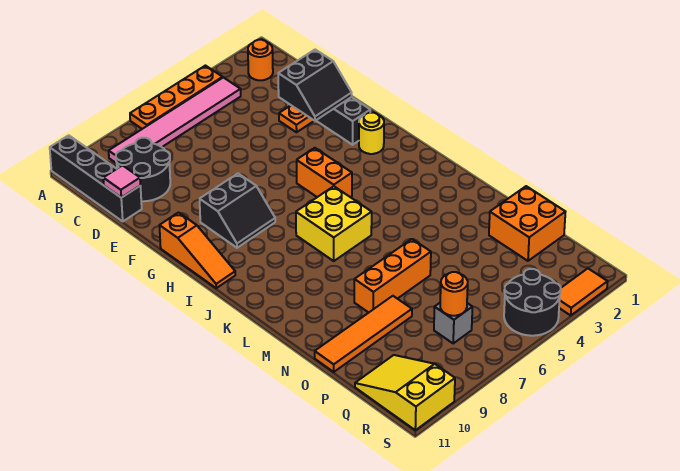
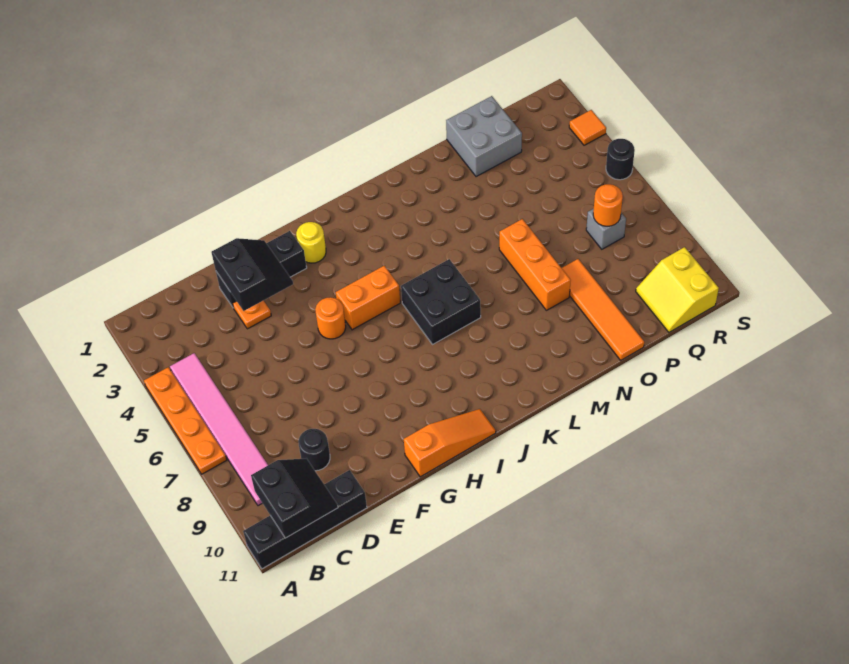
orange round brick B2 level 1 -> orange round brick G5 level 1
black round brick C9:D10 level 1 -> black round brick D9 level 1
pink tile D11 level 2 -> none
black slope G8:H9 level 1 top G -> black slope B10:C11 level 2 top B
yellow brick J6:K7 level 1 -> black brick J6:K7 level 1
orange brick O1:P2 level 1 -> grey brick O1:P2 level 1
yellow slope Q10:S11 level 1 top S -> yellow slope Q10:R11 level 1 top R
black round brick R4:S5 level 1 -> black round brick S5 level 1
orange tile S2:S3 level 1 -> orange tile S3 level 1

